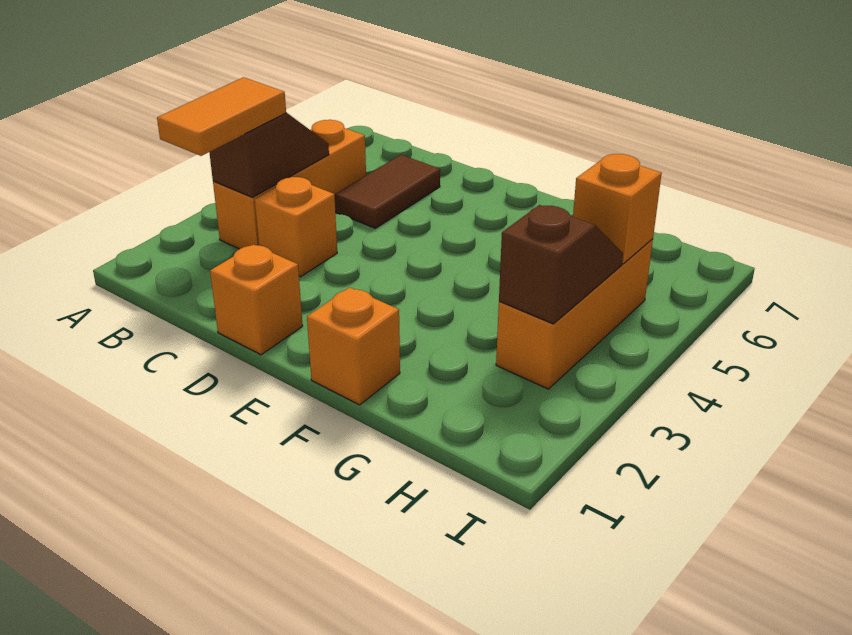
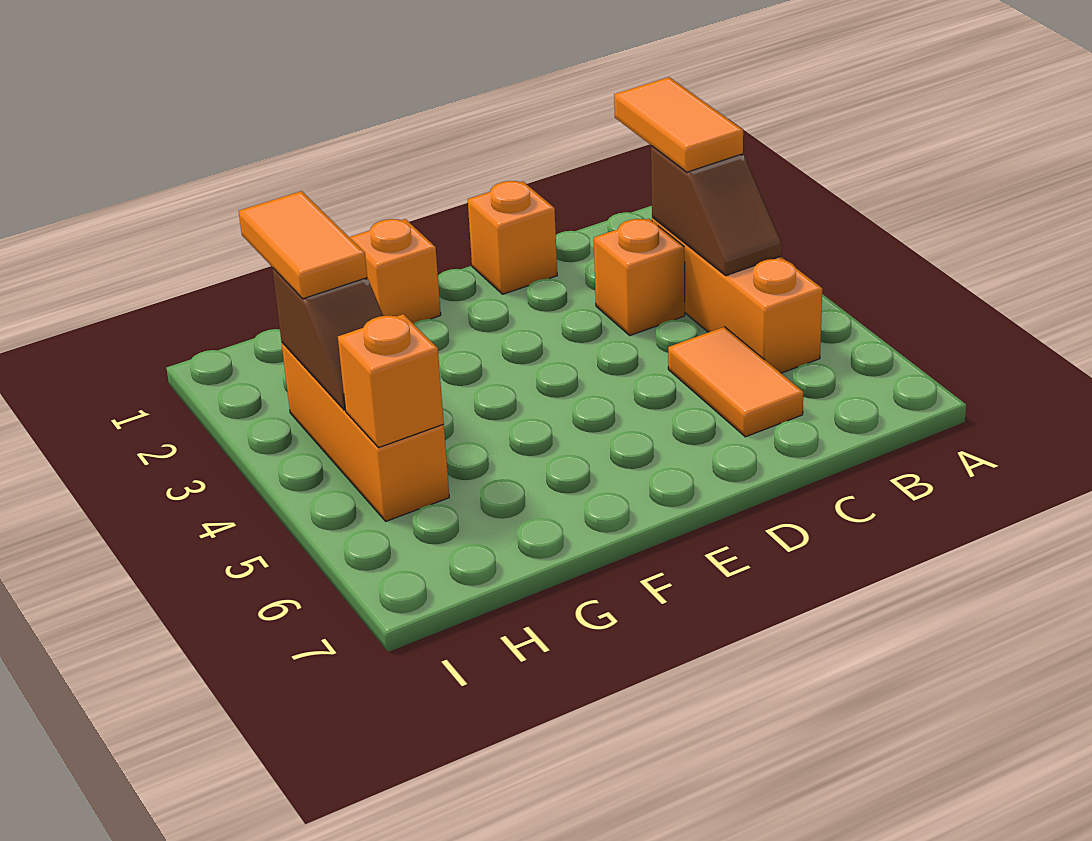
brown tile C5:C6 level 1 -> orange tile C5:C6 level 1
none -> orange tile H2:H3 level 3

